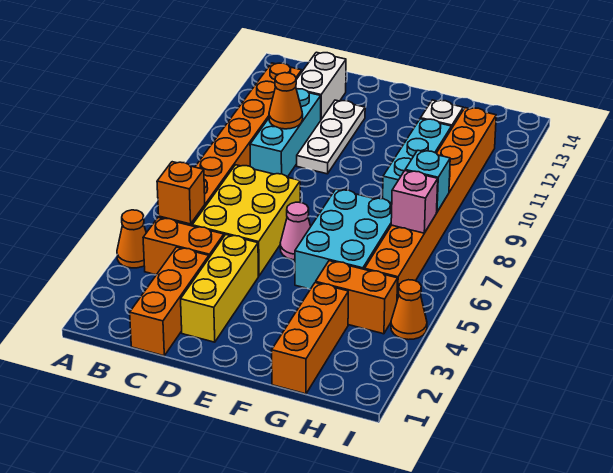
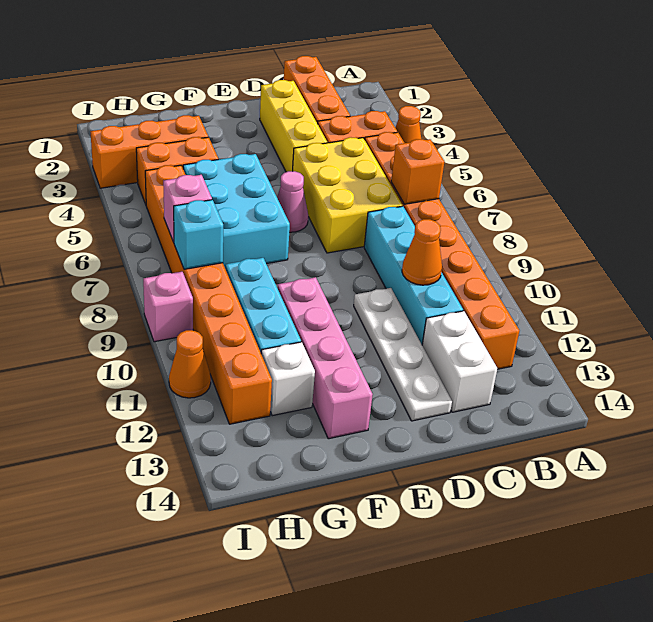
orange brick B5 level 2 -> orange brick B7 level 2
cyan brick C9:C11 level 1 -> cyan brick C8:C11 level 1
white plate D10:D12 level 1 -> white plate D10:D13 level 1
none -> pink brick F10:F13 level 1
orange brick G1:G3 level 1 -> orange brick G3:I3 level 1
orange cone I4 level 1 -> orange cone I11 level 1
none -> pink brick I9 level 1

